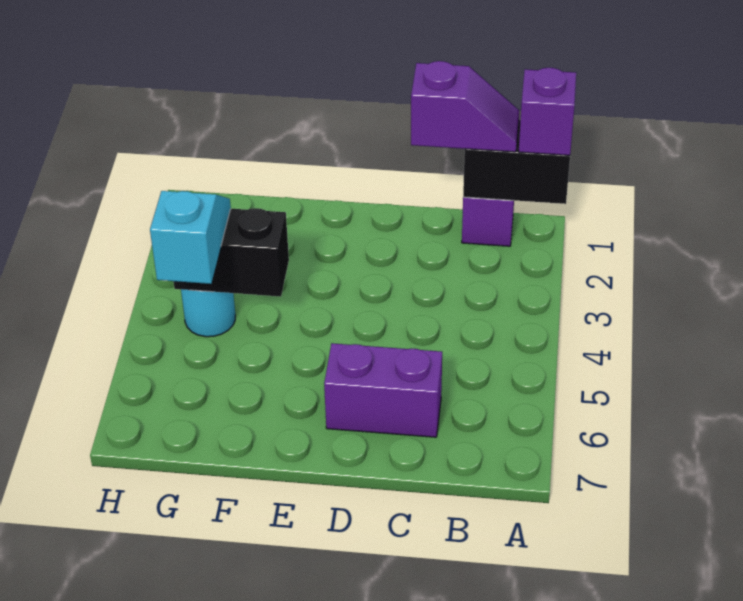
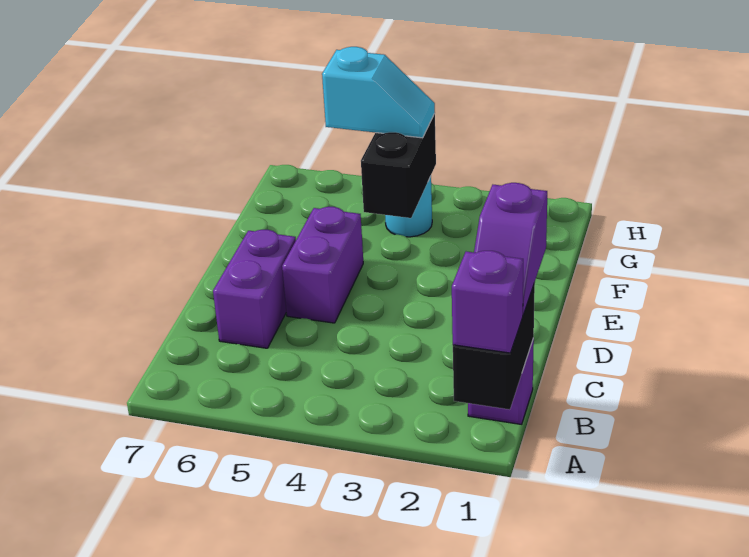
none -> purple brick D5:E5 level 1

